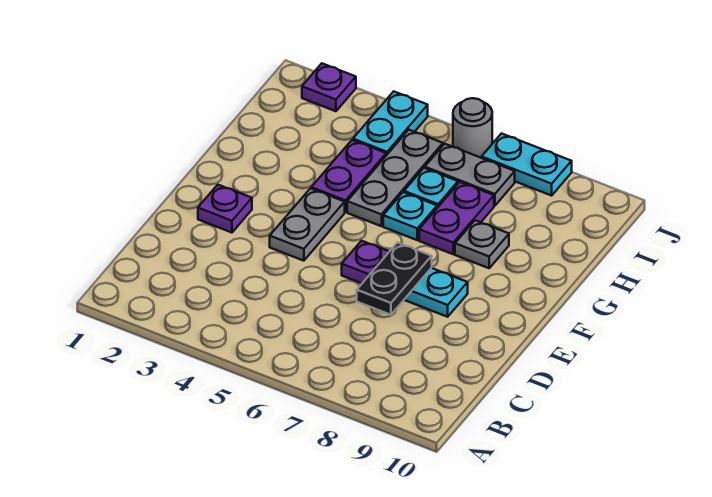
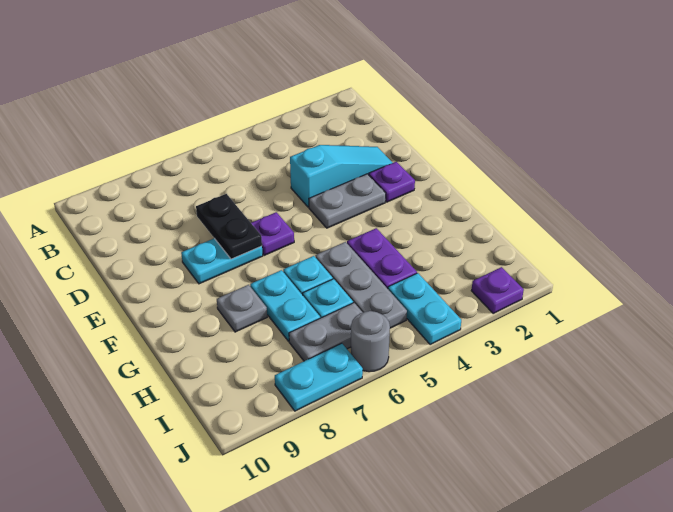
none -> cyan slope D2:D4 level 1 top 4
grey plate E4:F4 level 1 -> grey plate E3:E4 level 1
purple plate G7:H7 level 1 -> cyan plate G7:H7 level 1

